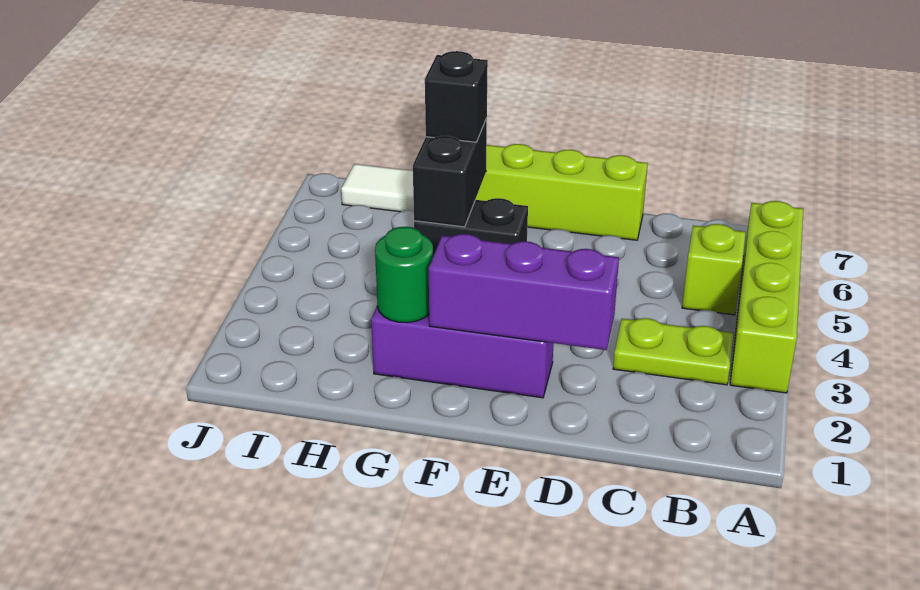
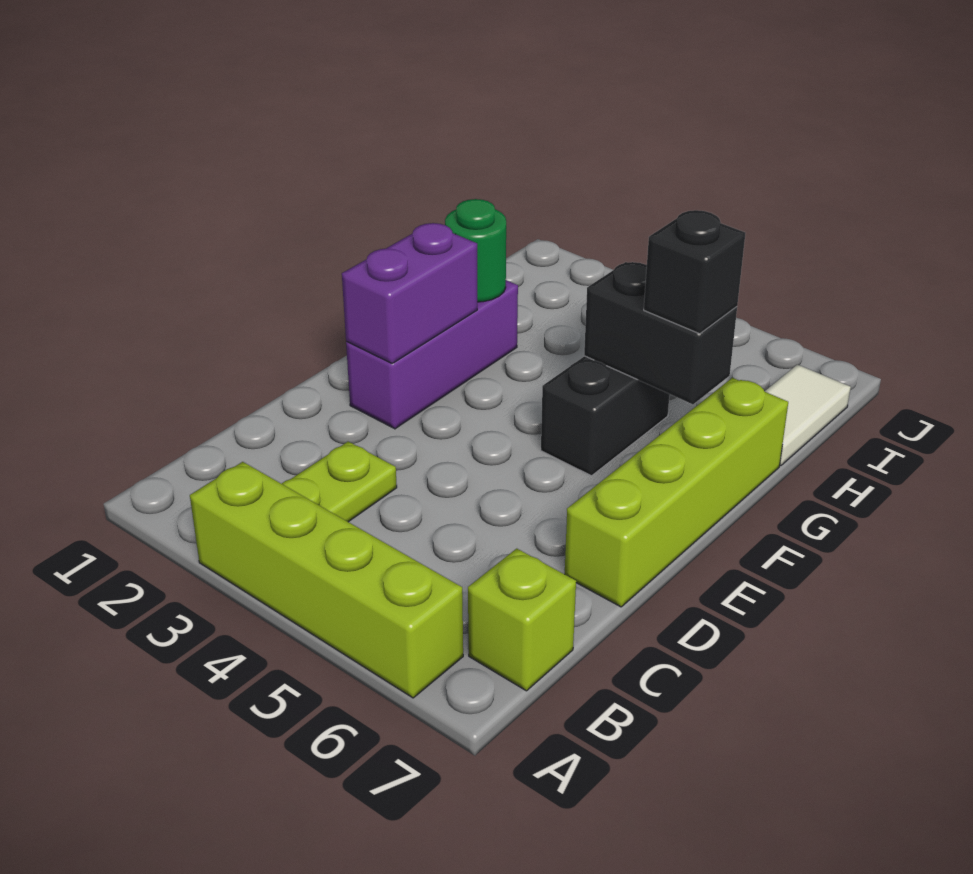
lime brick B5 level 1 -> lime brick B7 level 1
purple brick D2:F2 level 2 -> purple brick E2:F2 level 2

